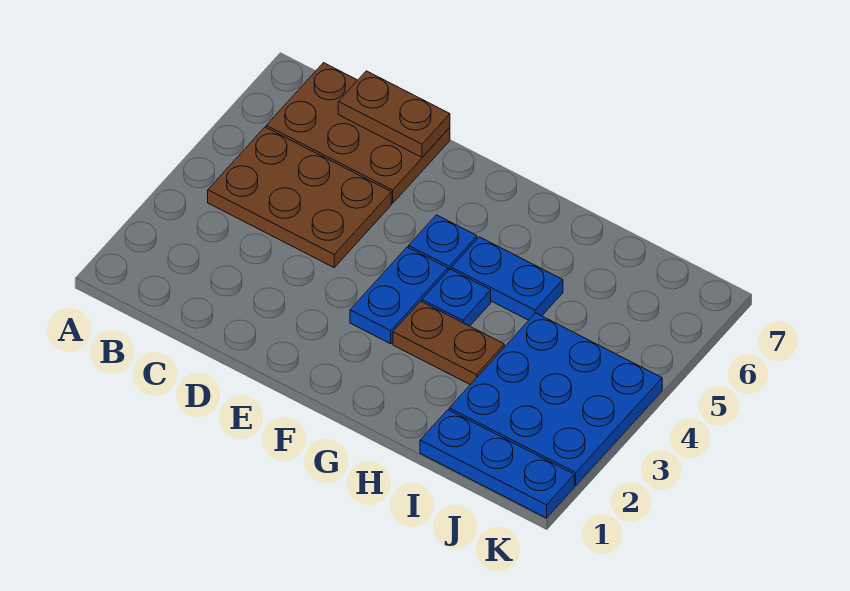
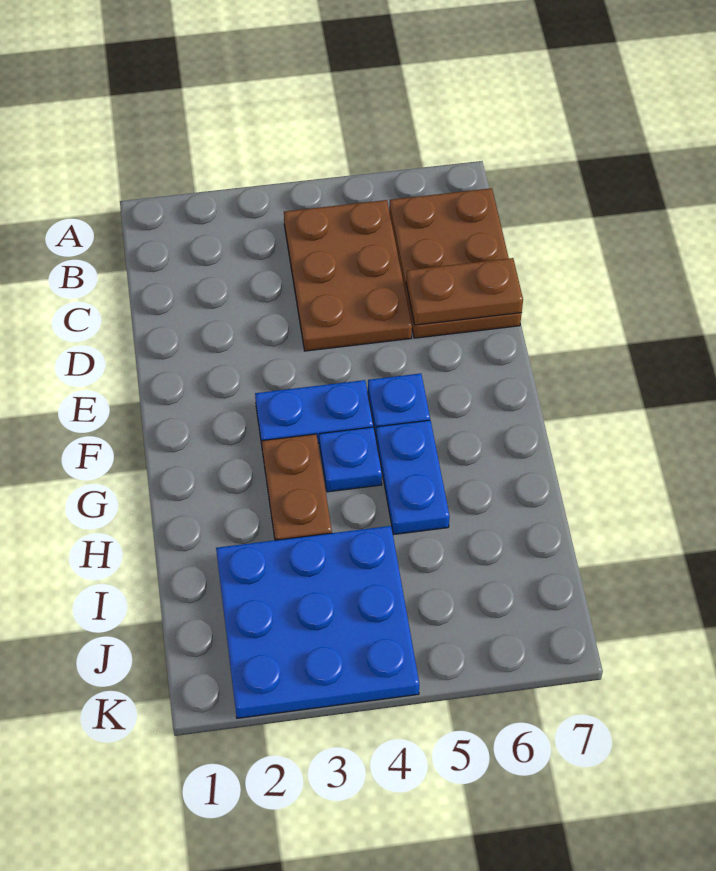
brown plate C7:D7 level 2 -> brown plate D6:D7 level 2
blue plate I1:K1 level 1 -> none

